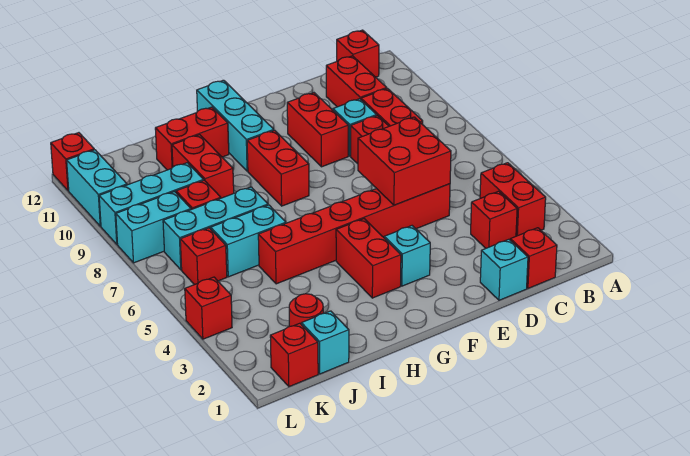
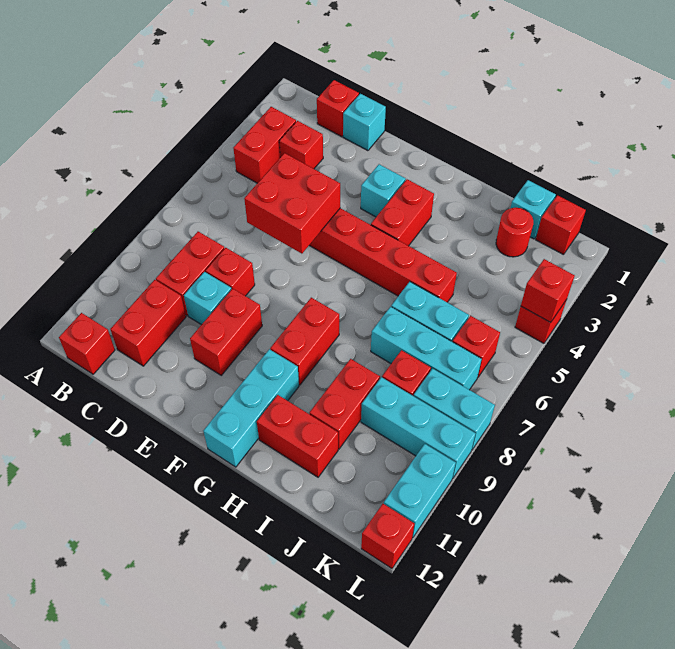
none -> red brick L4 level 2

